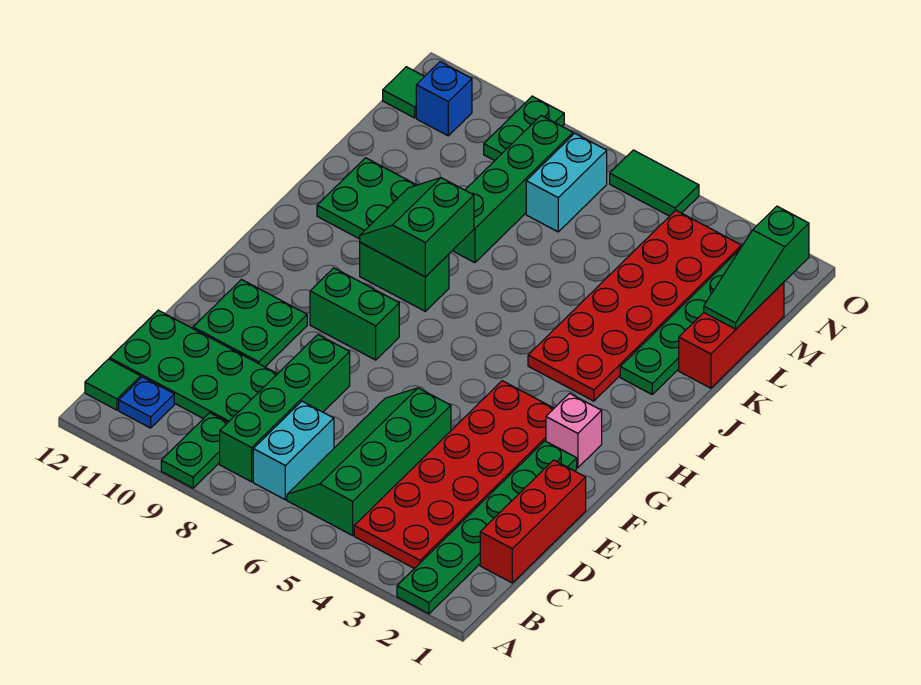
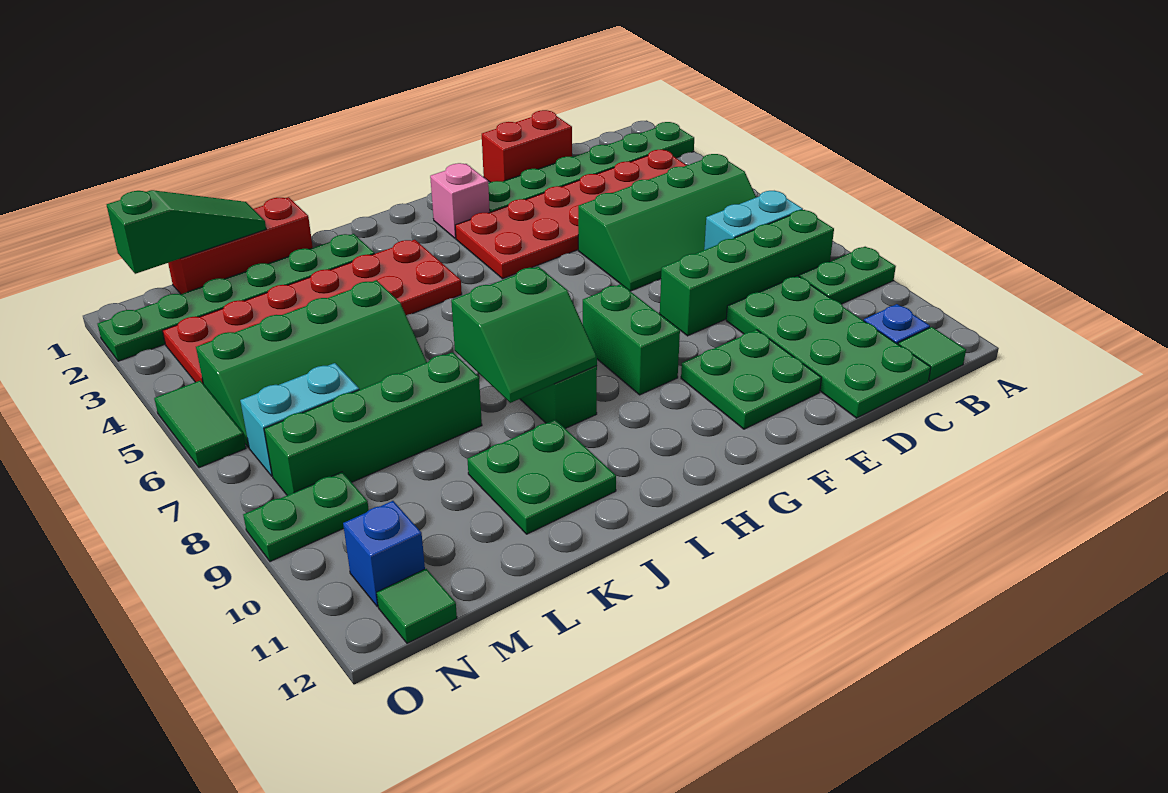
red brick C1:E1 level 1 -> red brick D1:E1 level 1
none -> green slope K5:N6 level 1 top 5

